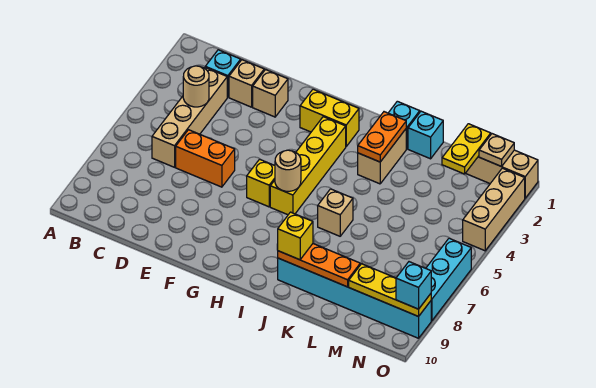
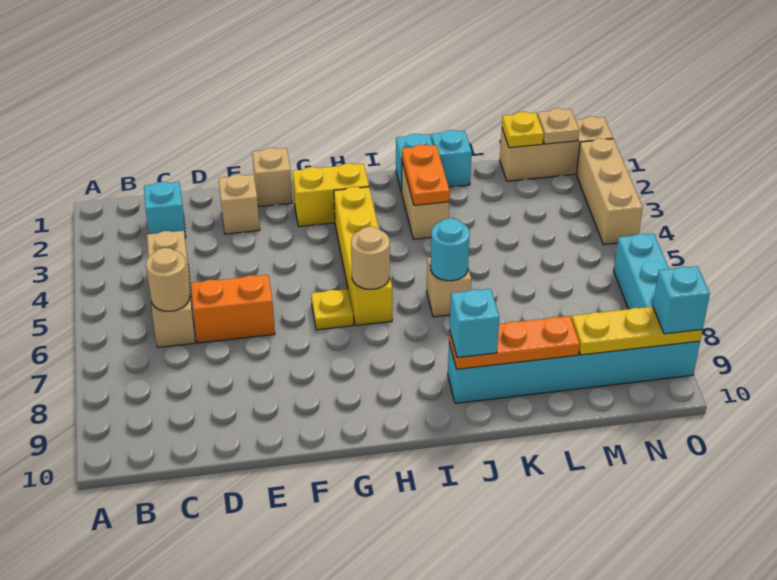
tan brick C3:C6 level 1 -> tan brick C4:C6 level 1
tan round brick C4 level 2 -> tan round brick C6 level 2
tan brick D2 level 1 -> tan brick F1 level 1
yellow brick G6 level 1 -> yellow plate G6 level 1
none -> cyan round brick J6 level 2
yellow brick J9 level 3 -> cyan brick J9 level 3
yellow plate M1:M2 level 2 -> yellow plate M1 level 2

